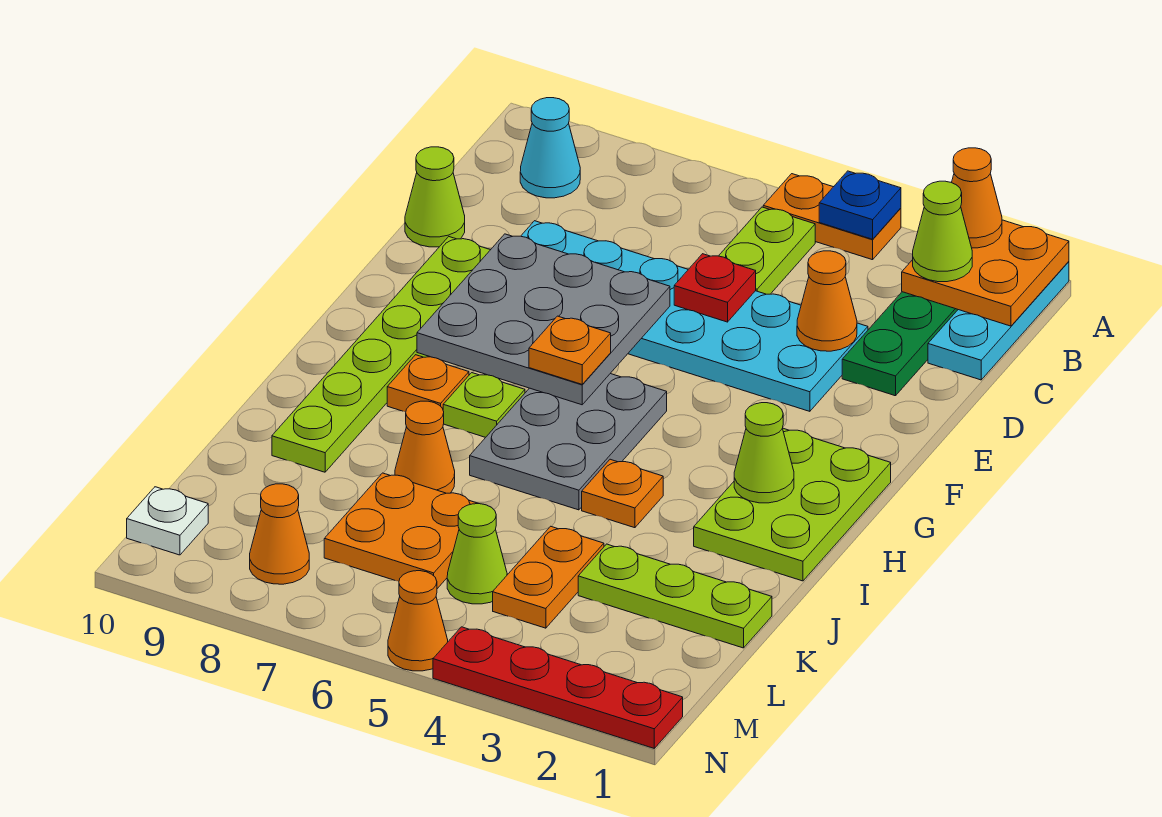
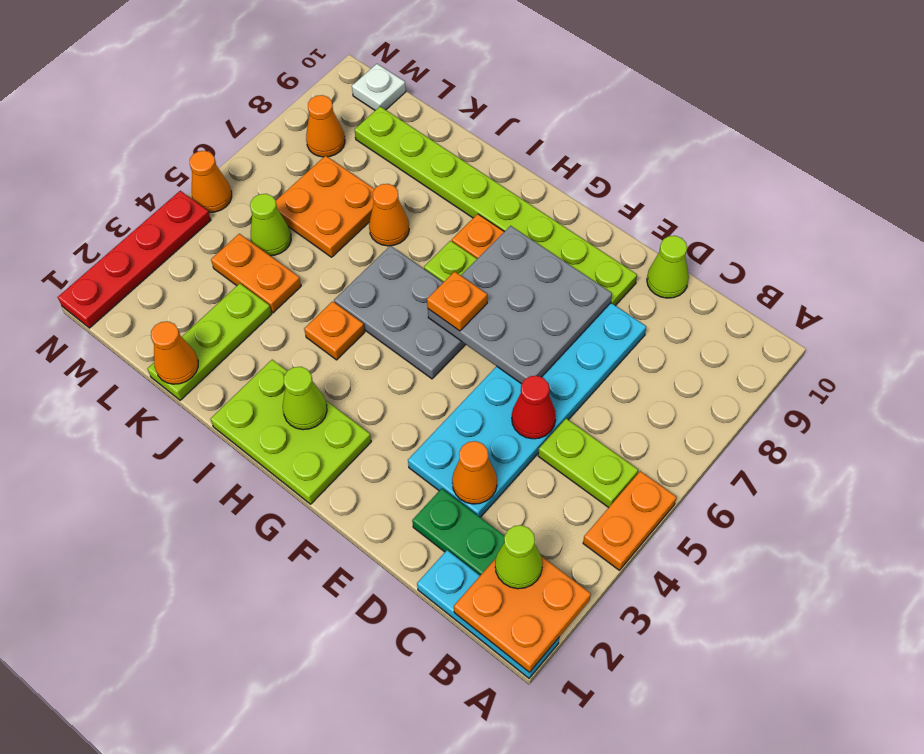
orange cone A2 level 3 -> orange cone K1 level 2
blue plate A4 level 2 -> none
cyan cone B9 level 1 -> none
red plate D5 level 2 -> red cone D5 level 2
lime plate E9:J9 level 1 -> lime plate E9:L9 level 1

